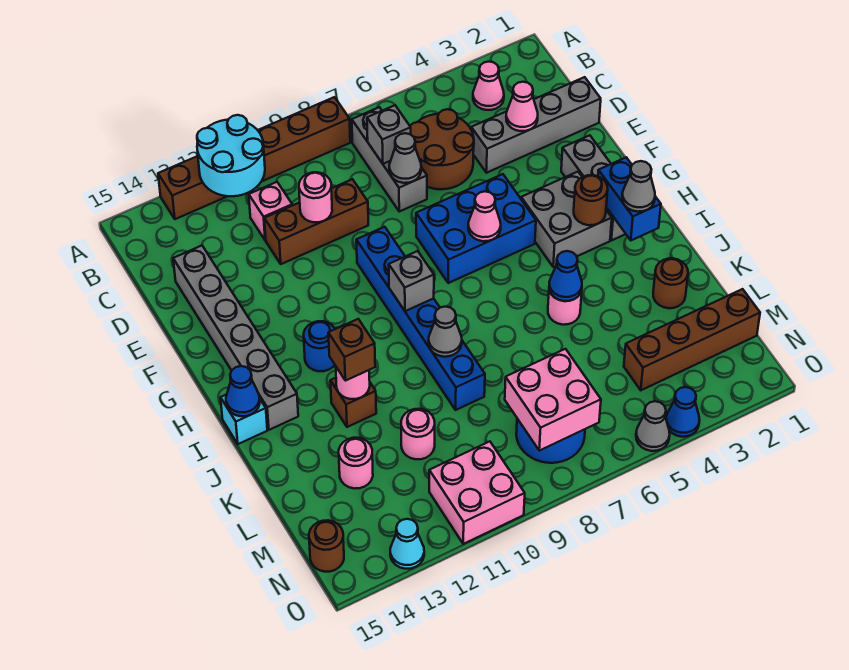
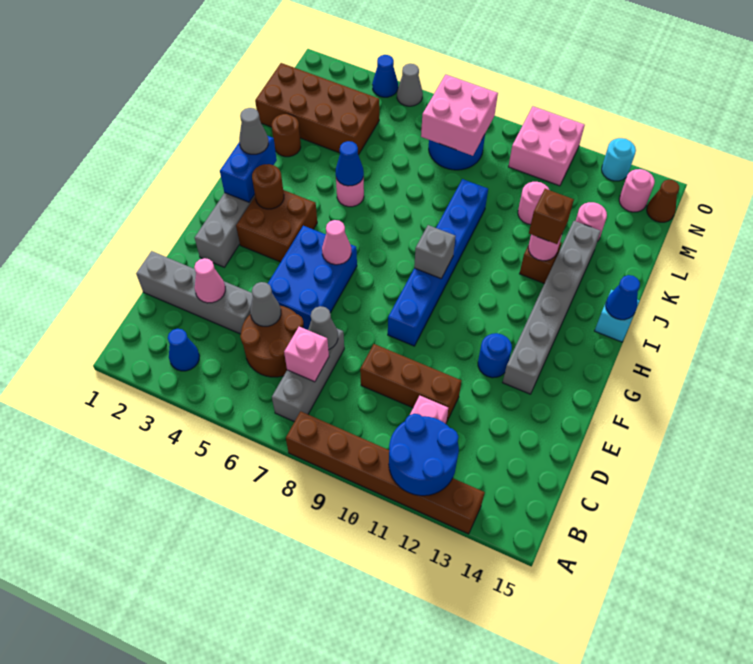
cyan round brick A11:B12 level 2 -> blue round brick A11:B12 level 2
pink cone B3 level 1 -> blue cone B3 level 1
grey brick C7 level 2 -> pink brick C7 level 2
pink round brick D10 level 2 -> pink round brick N14 level 1
grey brick D14:I14 level 1 -> grey brick F13:K13 level 1
blue brick F5:G7 level 1 -> blue brick E5:G6 level 1
grey brick G3:H4 level 1 -> brown brick G3:H4 level 1
blue round brick H12 level 1 -> blue round brick F12 level 1
grey cone J9 level 2 -> grey cone D5 level 2
brown brick M1:M4 level 1 -> brown brick L1:M4 level 1
brown round brick N15 level 1 -> brown cone N15 level 1
cyan cone O13 level 1 -> cyan round brick O13 level 1

